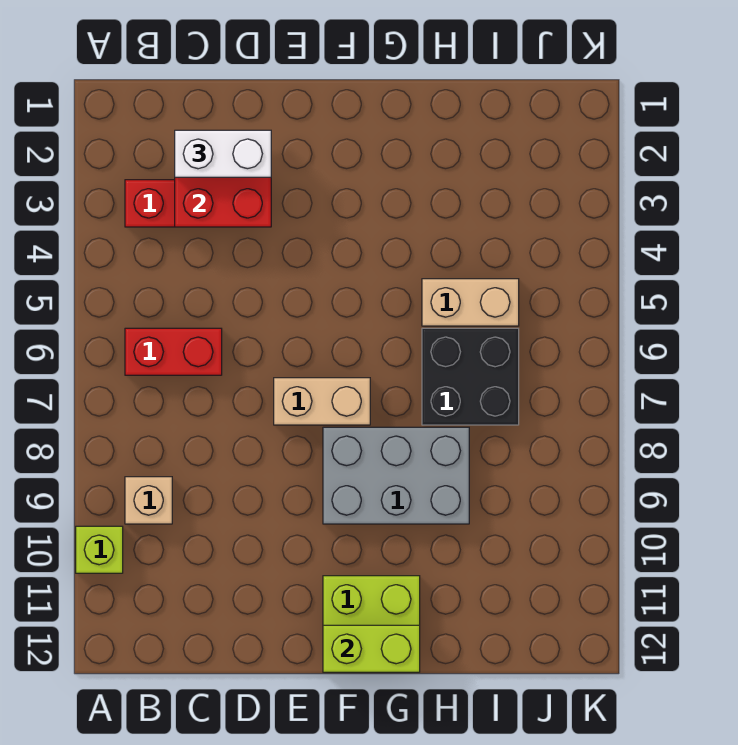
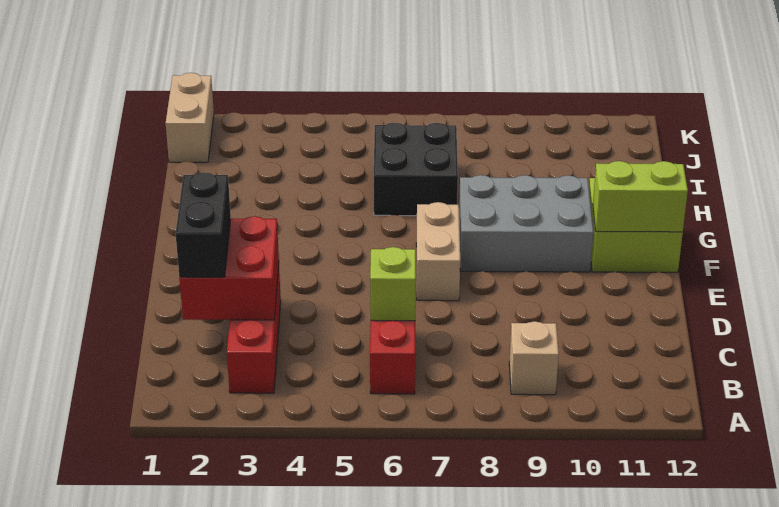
lime brick A10 level 1 -> lime brick C6 level 2
white brick C2:D2 level 3 -> black brick C2:D2 level 3
grey brick F8:H9 level 1 -> grey brick F8:G10 level 1
lime brick F12:G12 level 2 -> lime brick F11:F12 level 2
tan brick H5:I5 level 1 -> tan brick J1:K1 level 1

